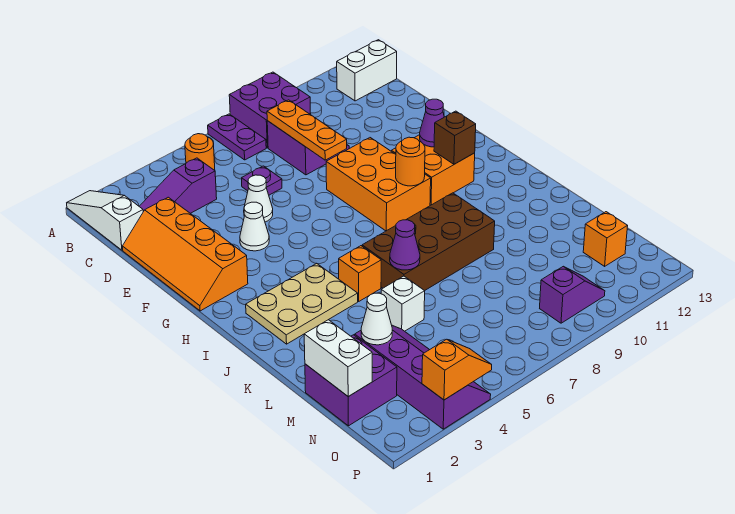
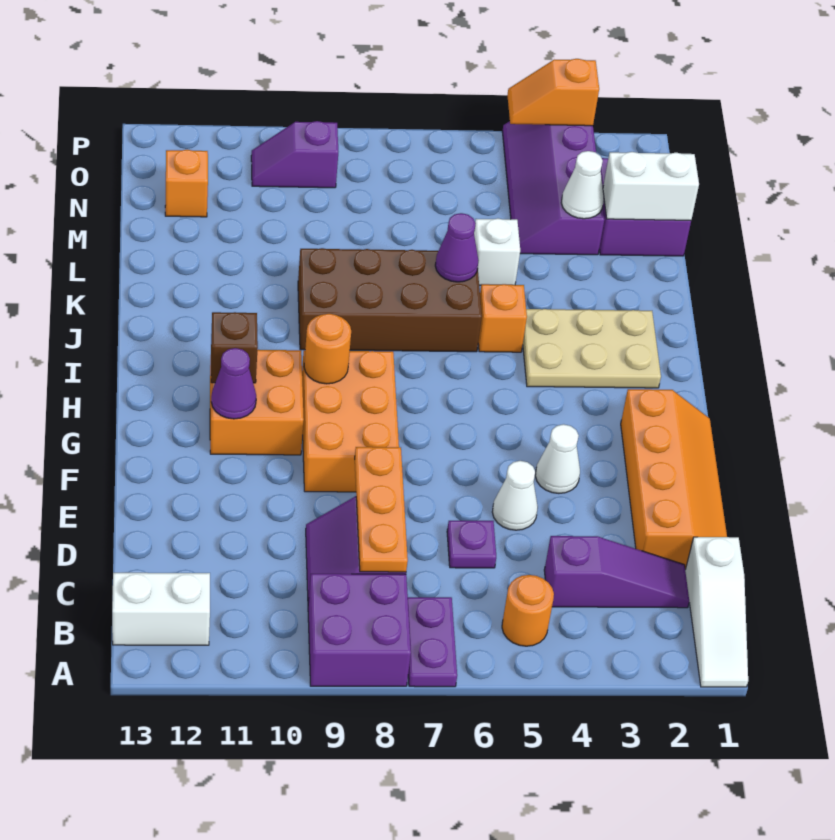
white brick M1:N1 level 2 -> white brick M1:M2 level 2

